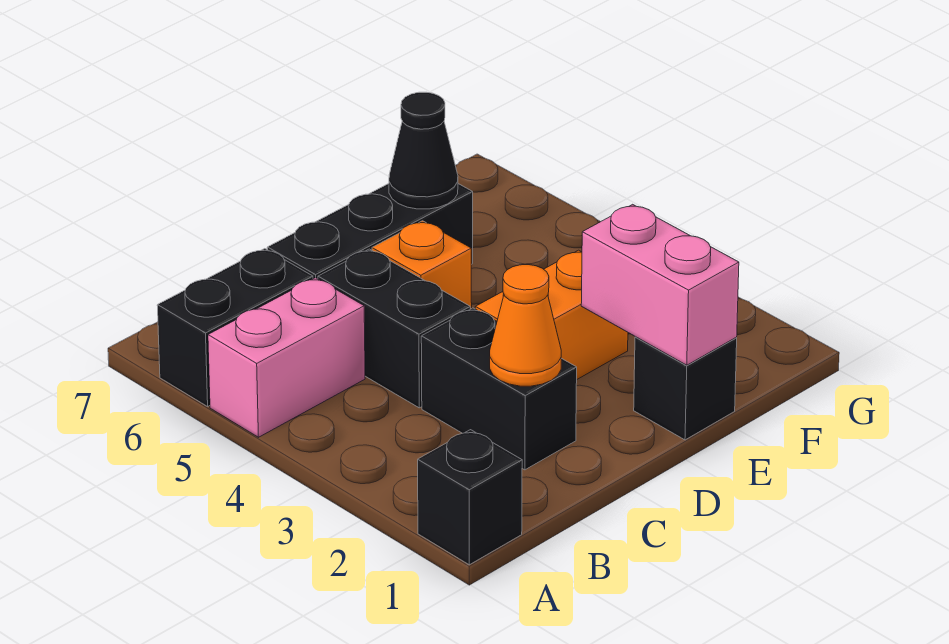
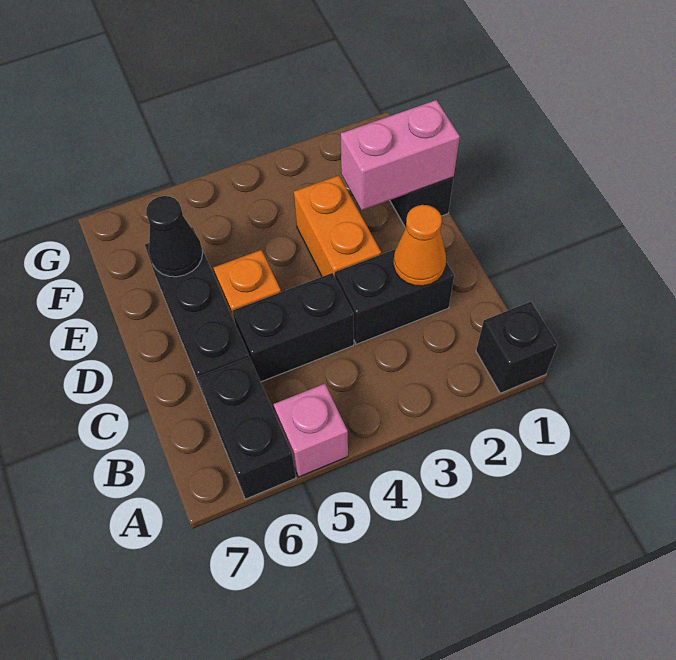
pink brick A5:B5 level 1 -> pink brick A5 level 1

